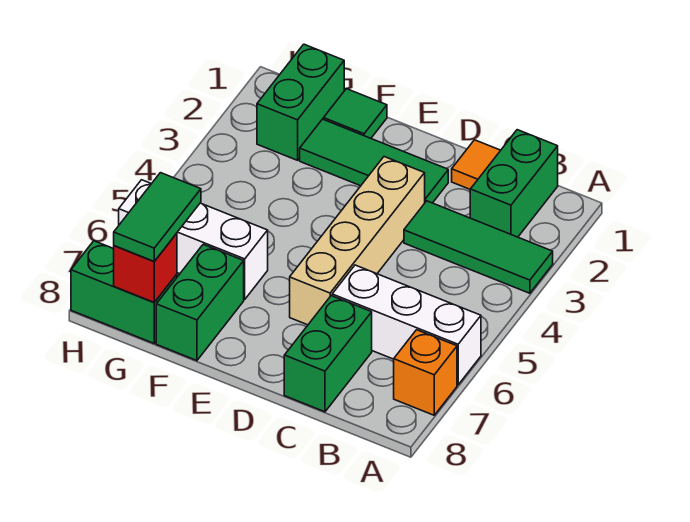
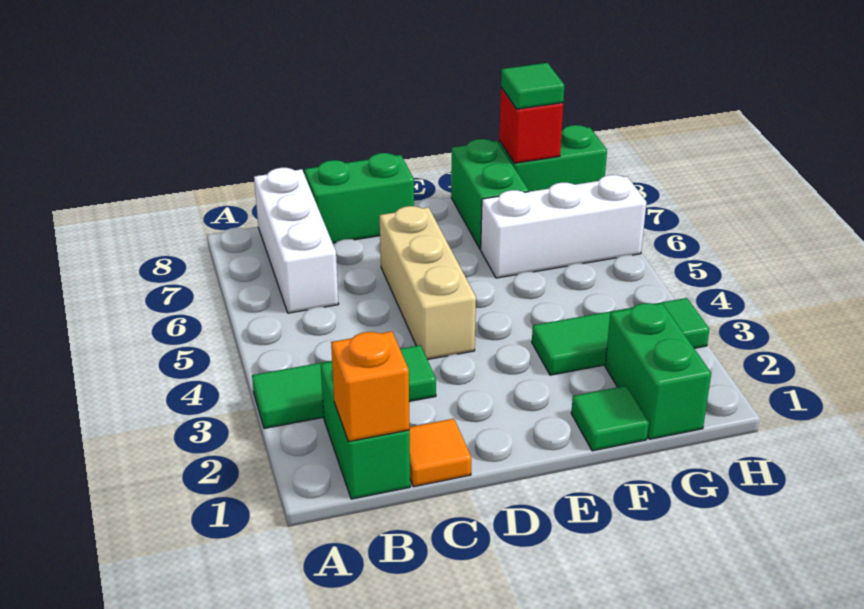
white brick A6:C6 level 1 -> white brick B6:B8 level 1
orange brick A7 level 1 -> orange brick B1 level 2
green brick C7:C8 level 1 -> green brick C8:D8 level 1
green tile D2:F2 level 1 -> green tile F3:H3 level 1
tan brick D3:D6 level 1 -> tan brick D4:D6 level 1
green tile G7:G8 level 3 -> green tile G8 level 3

